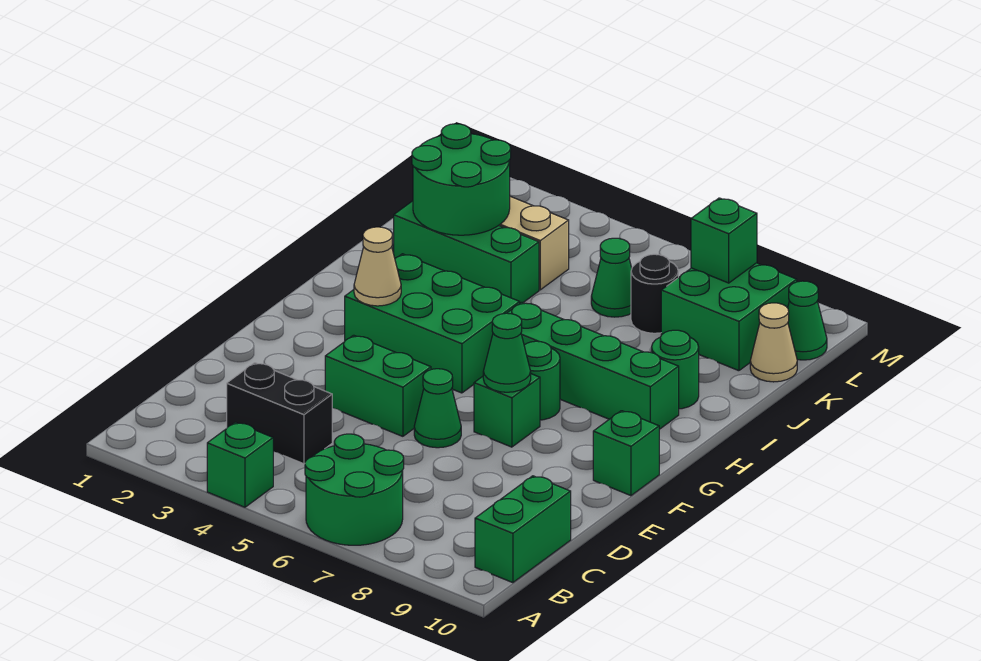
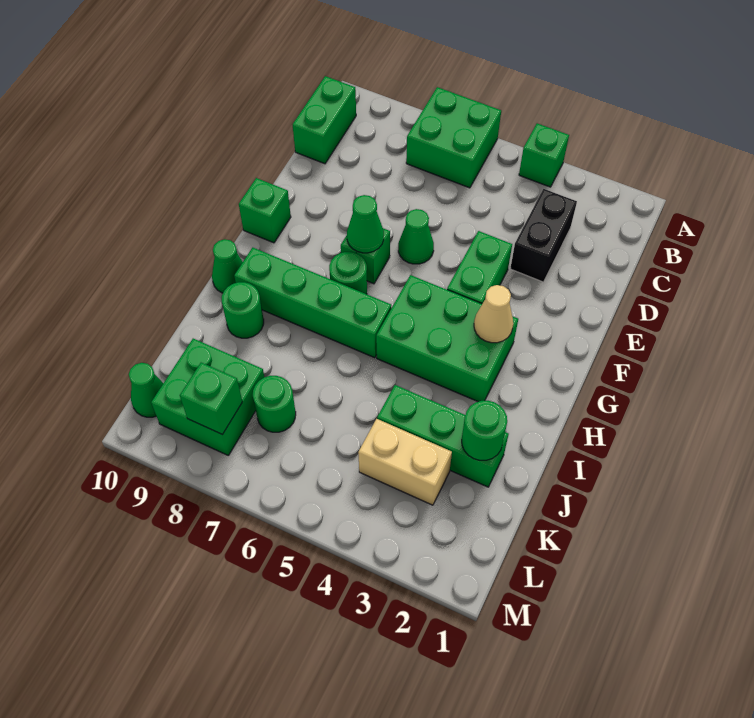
green round brick A6:B7 level 1 -> green brick A6:B7 level 1
black brick C3:C4 level 1 -> black brick C3:D3 level 1
green brick E4:E5 level 1 -> green brick E4:F4 level 1
green round brick J2:K3 level 2 -> green round brick J2 level 2
green cone K6 level 1 -> green cone H10 level 1
black round brick K7 level 1 -> green round brick K7 level 1
tan cone K10 level 1 -> none

